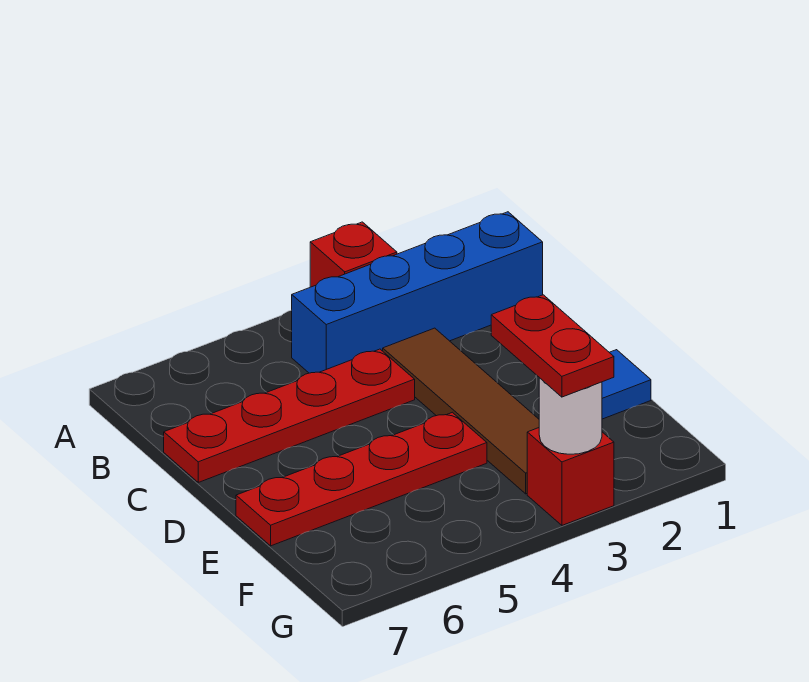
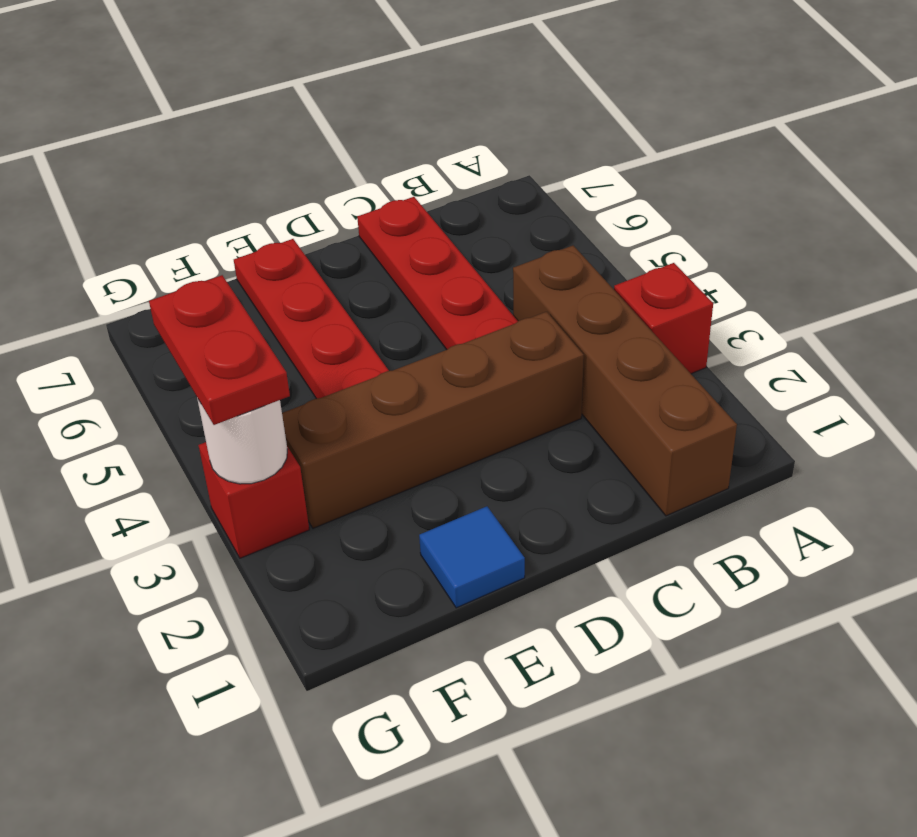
blue brick B1:B4 level 1 -> brown brick B1:B4 level 1
brown tile C3:F3 level 1 -> brown brick C3:F3 level 1
red plate F3:G3 level 3 -> red plate G3:G4 level 3

